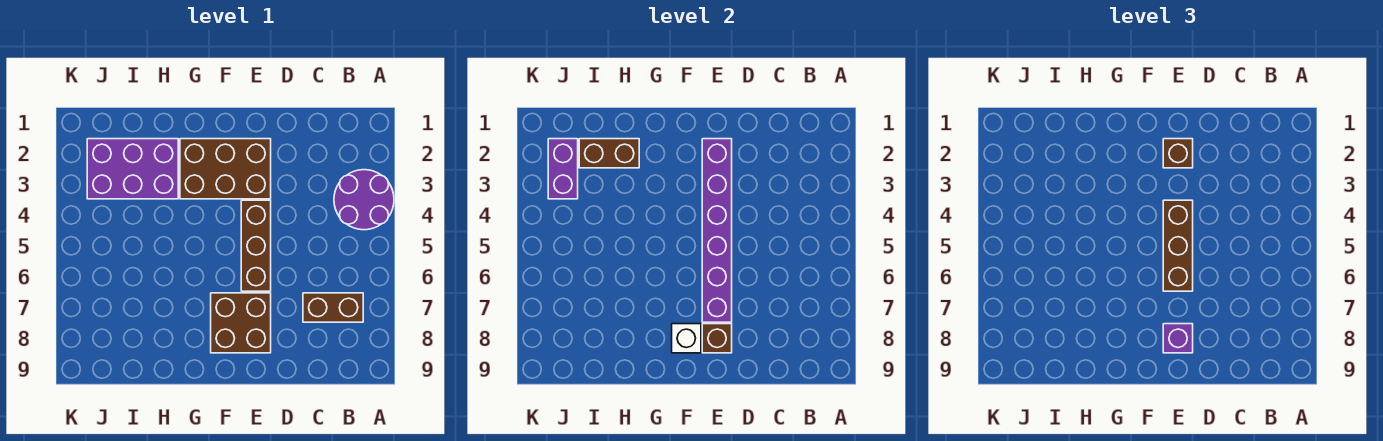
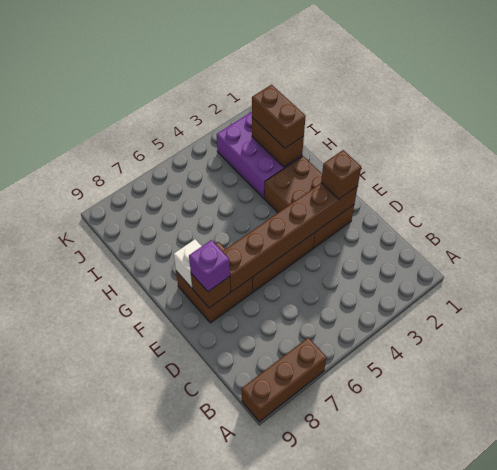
purple round brick A3:B4 level 1 -> none
brown brick B7:C7 level 1 -> brown brick H2:I2 level 3
purple brick E2:E7 level 2 -> brown brick E2:E7 level 2
brown brick E4:E6 level 3 -> brown brick A7:A9 level 1
purple brick J2:J3 level 2 -> none

